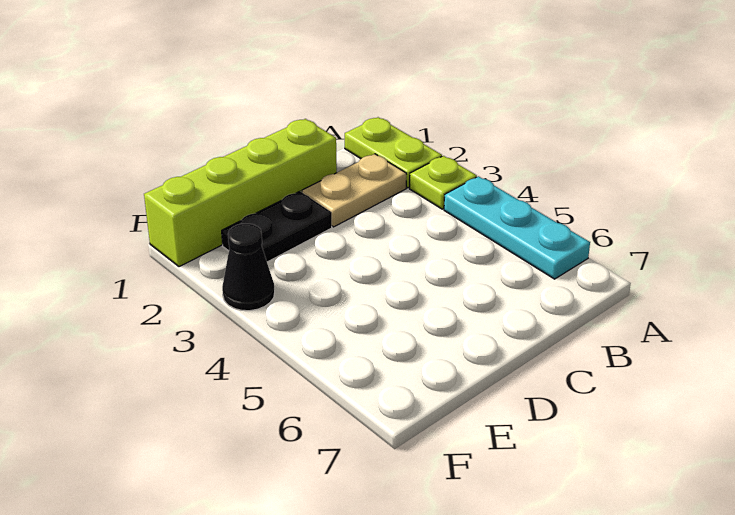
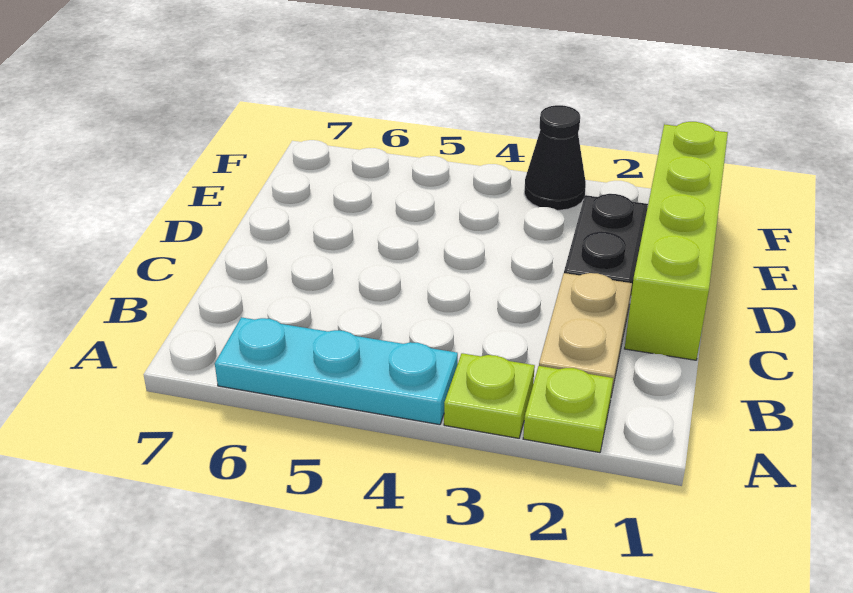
lime plate A1:A2 level 1 -> lime plate A2 level 1

